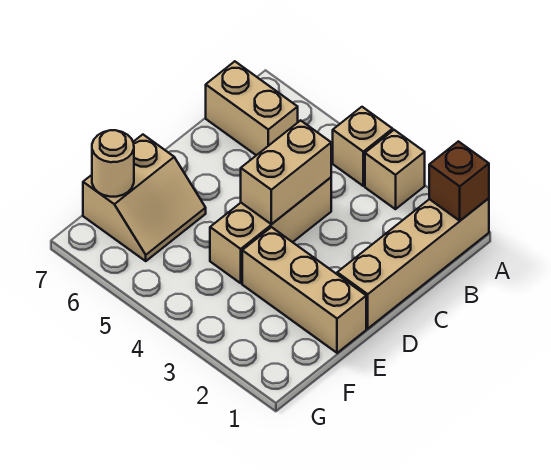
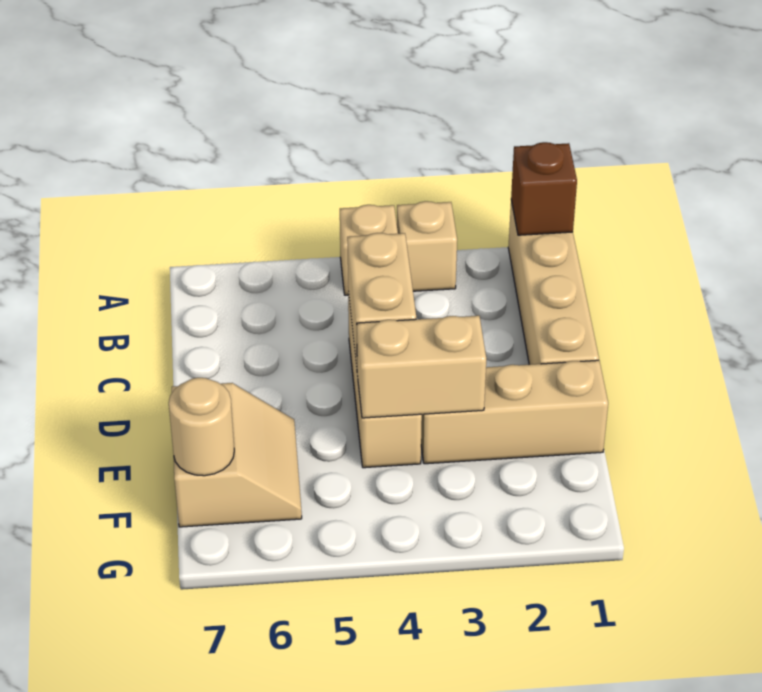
tan brick B6:B7 level 1 -> tan brick E3:E4 level 2

